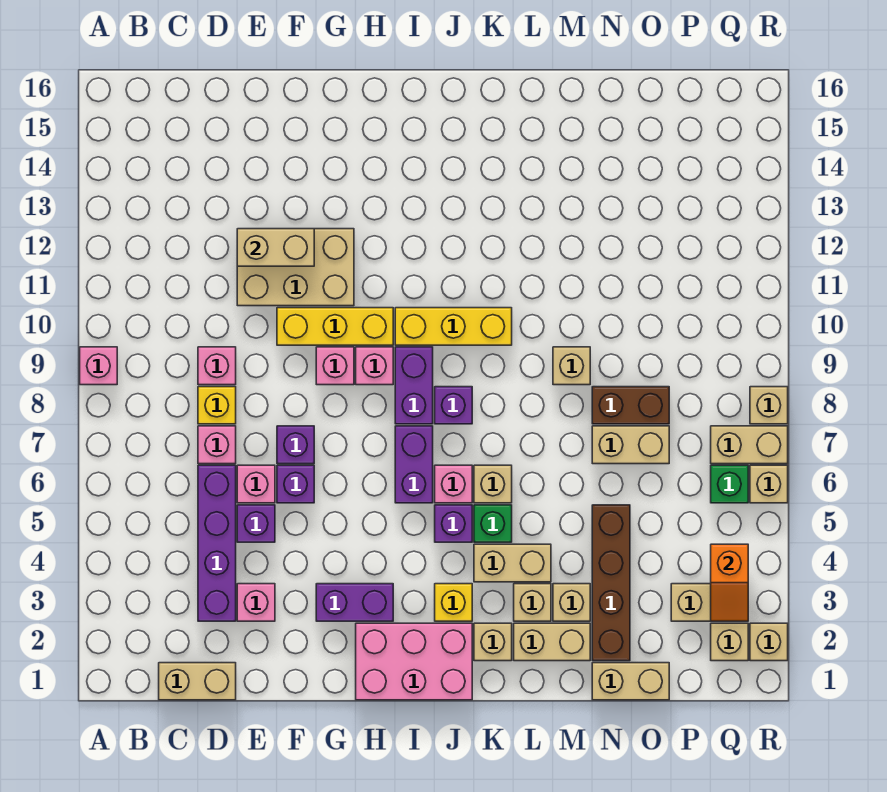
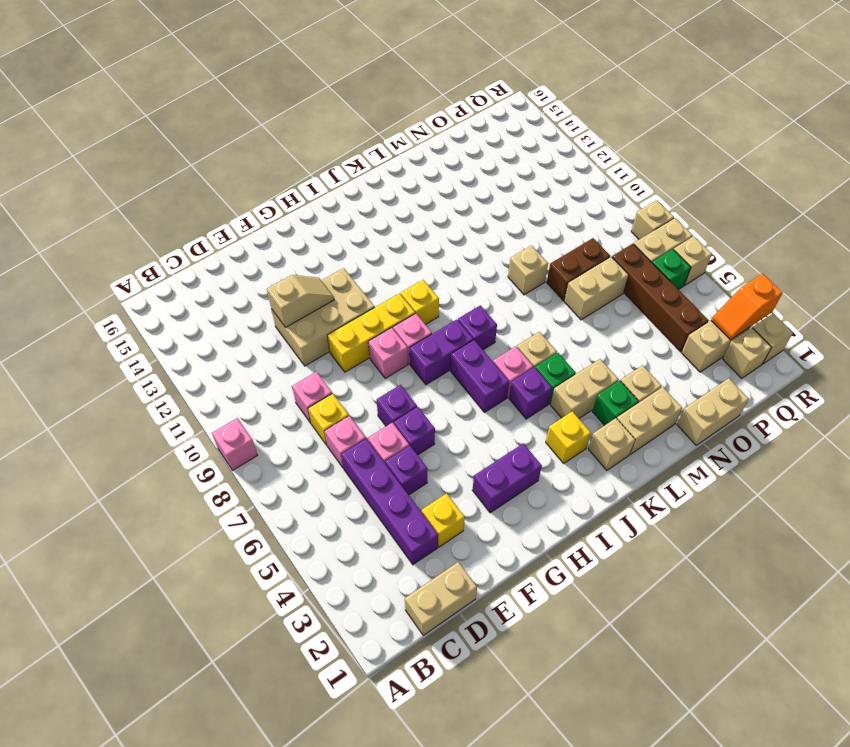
pink brick E3 level 1 -> yellow brick E3 level 1
tan brick E12:F12 level 2 -> tan slope E12:F12 level 2 top E
pink brick H1:J2 level 1 -> none
purple brick I8:I9 level 1 -> purple brick H8:I8 level 1
yellow brick I10:K10 level 1 -> yellow brick I10 level 1
tan brick L3 level 1 -> green brick L3 level 1
brown brick N2:N5 level 1 -> brown brick P4:P7 level 1
orange slope Q3:Q4 level 2 top 4 -> orange slope Q3:R3 level 2 top R

